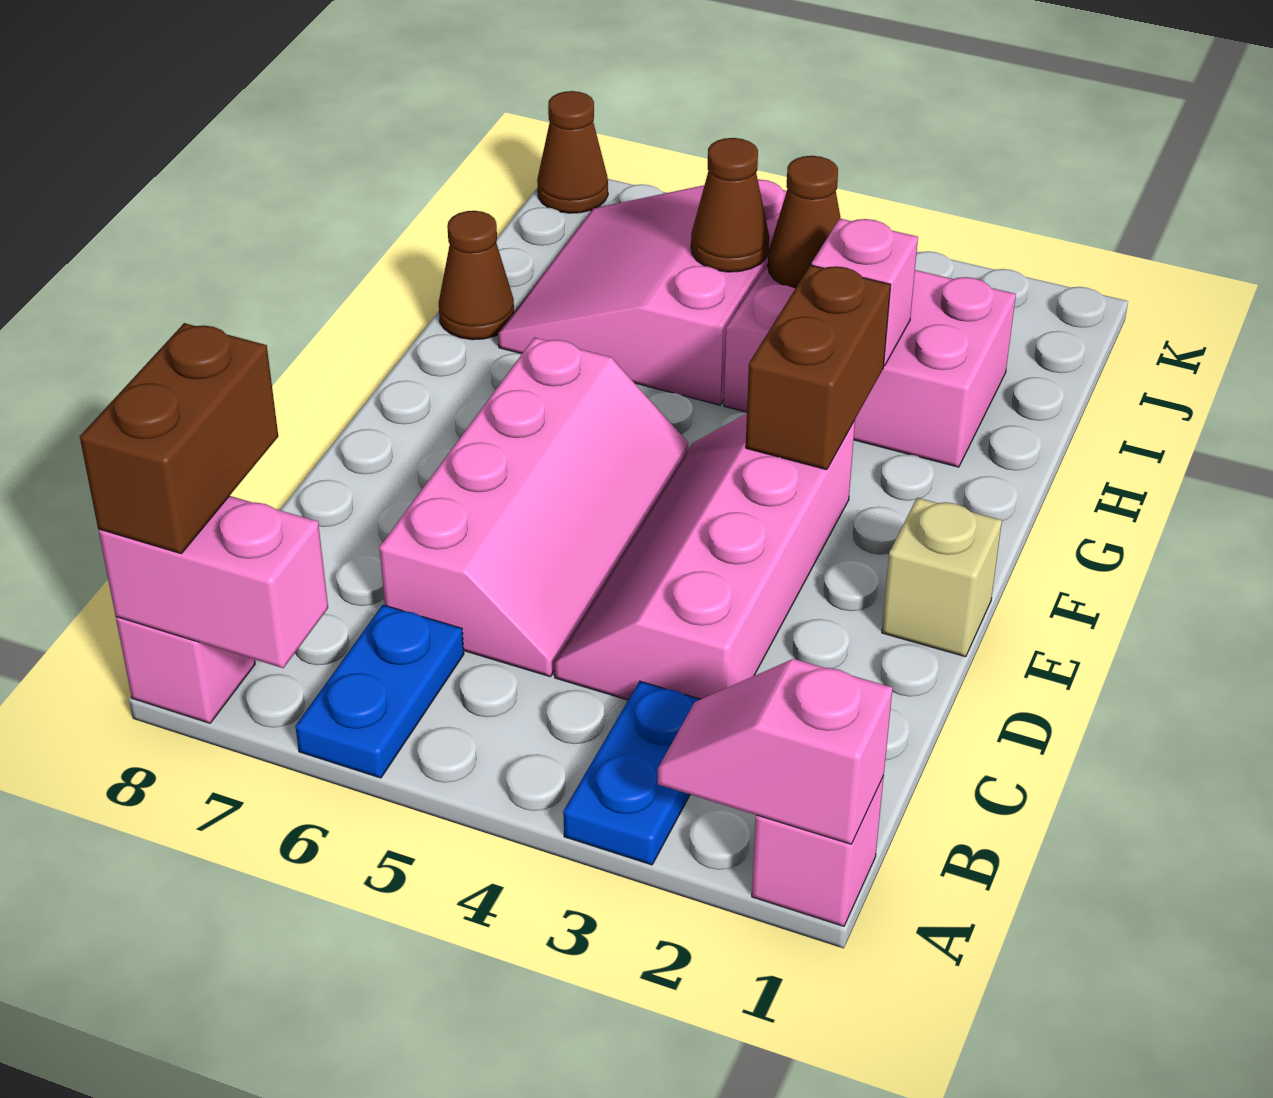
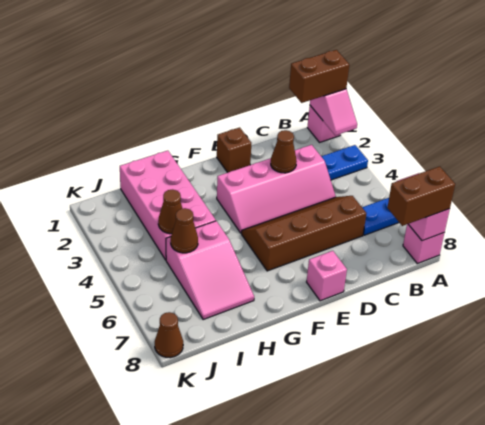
pink slope C5:F6 level 1 top 6 -> brown slope C5:F6 level 1 top 6
tan brick E1 level 1 -> brown brick E1 level 1
brown brick F3:G3 level 2 -> brown brick A1:B1 level 3
pink brick H2:I4 level 1 -> pink brick H1:I4 level 1
pink brick H3 level 2 -> pink brick E8 level 1
pink slope H5:J7 level 1 top 5 -> pink slope H5:I7 level 1 top 5
brown cone H8 level 1 -> brown cone D3 level 2

